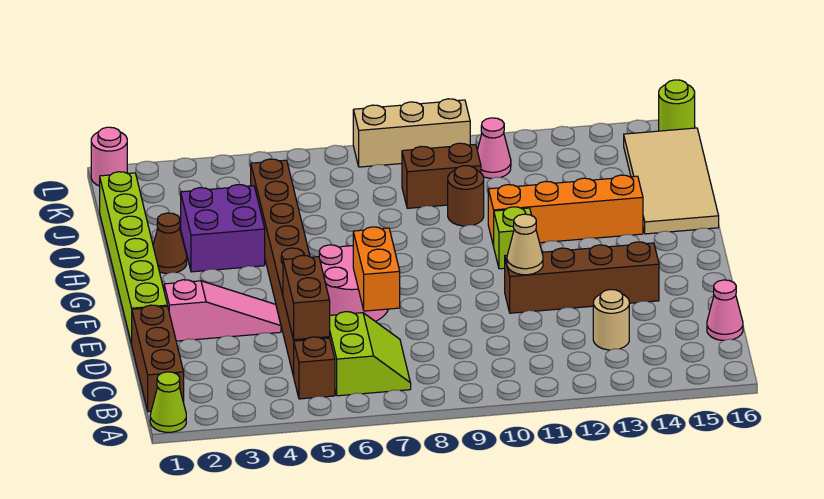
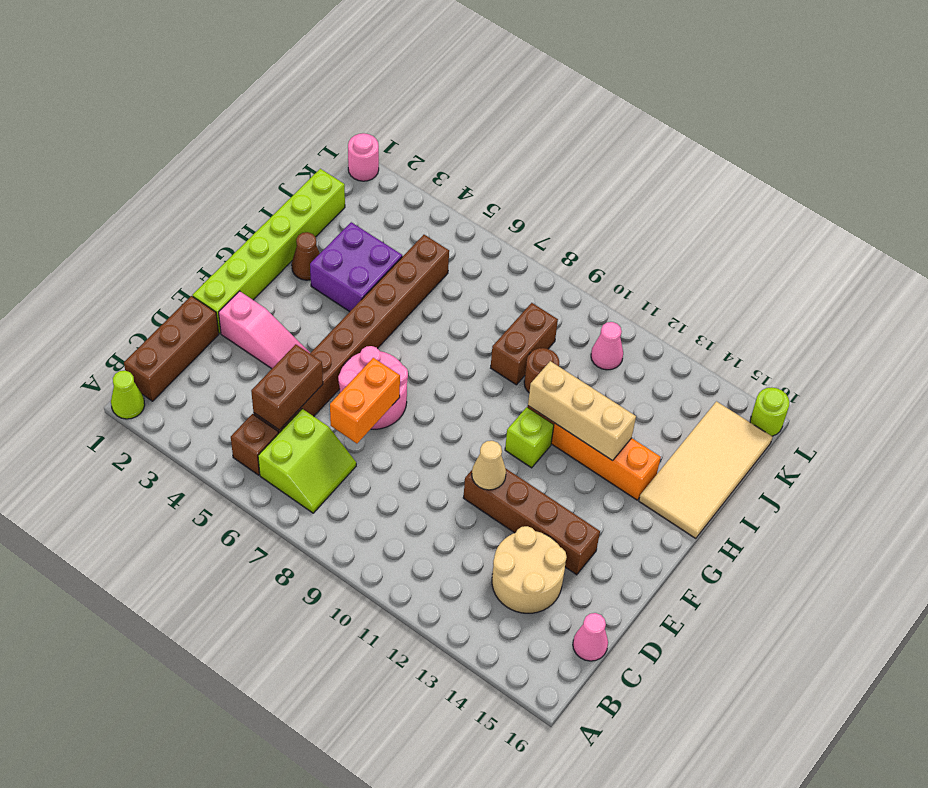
tan round brick C13 level 1 -> tan round brick C13:D14 level 1
brown brick J9:J10 level 1 -> brown brick I9:J9 level 1
tan brick L8:L10 level 1 -> tan brick H11:H13 level 2

